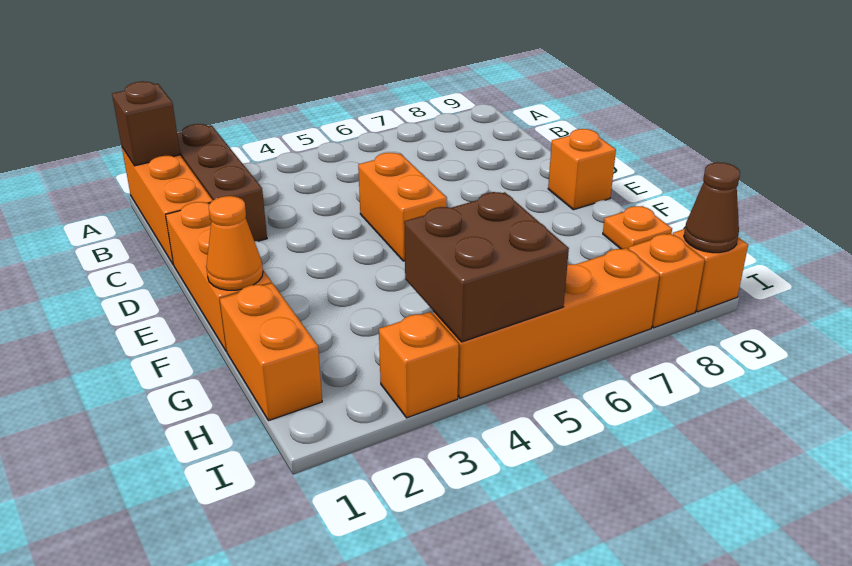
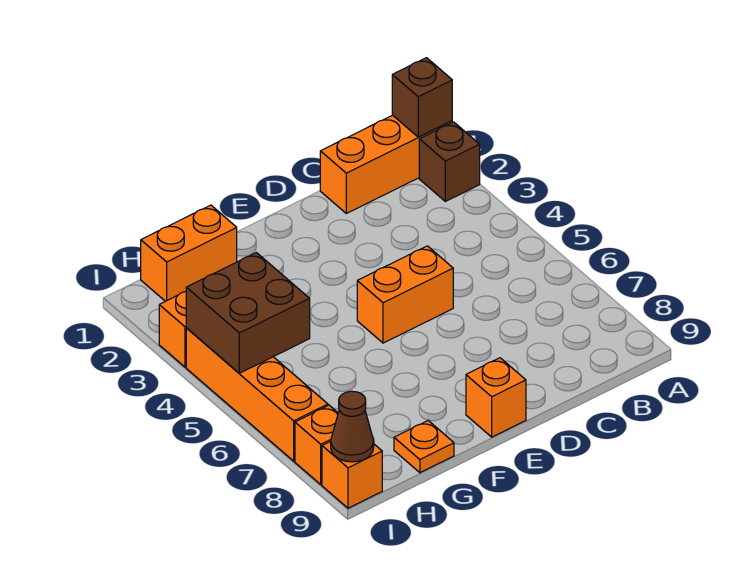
brown brick A2:C2 level 1 -> brown brick A2 level 1
orange brick D1:F1 level 1 -> none
orange cone F1 level 2 -> none

